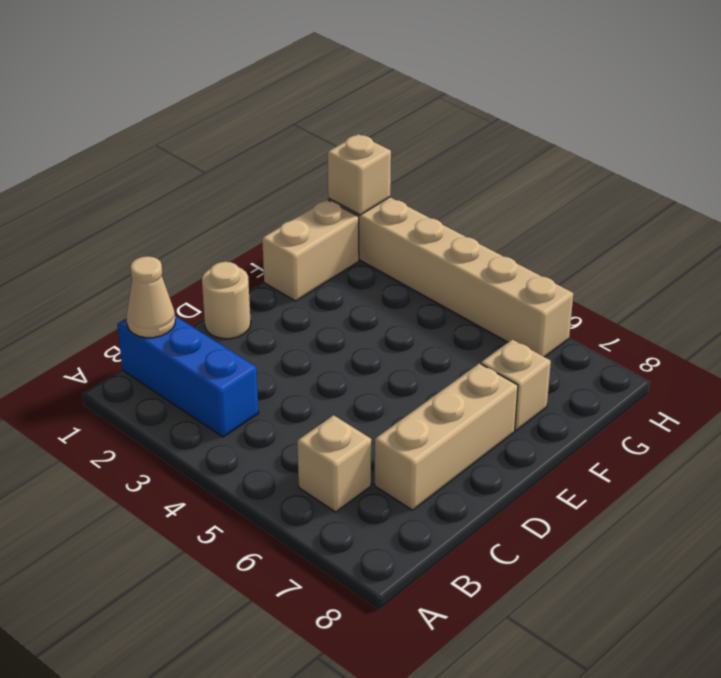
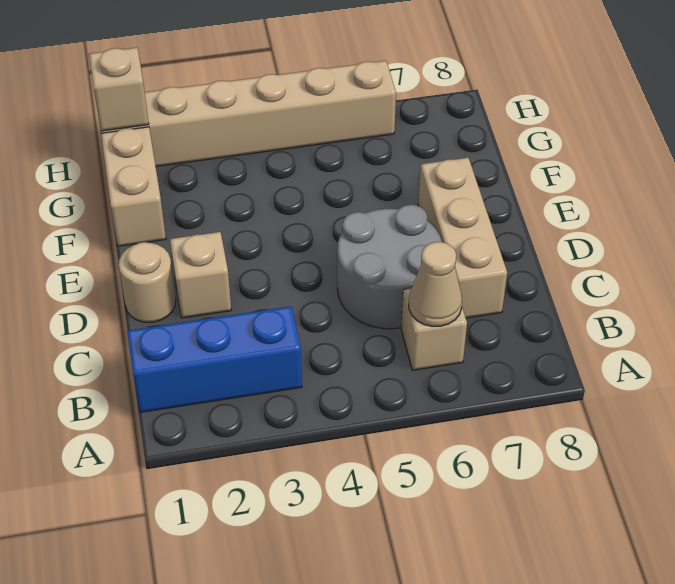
tan cone B1 level 2 -> tan cone B6 level 2
none -> grey round brick C5:D6 level 1
tan brick F7 level 1 -> tan brick D2 level 1

